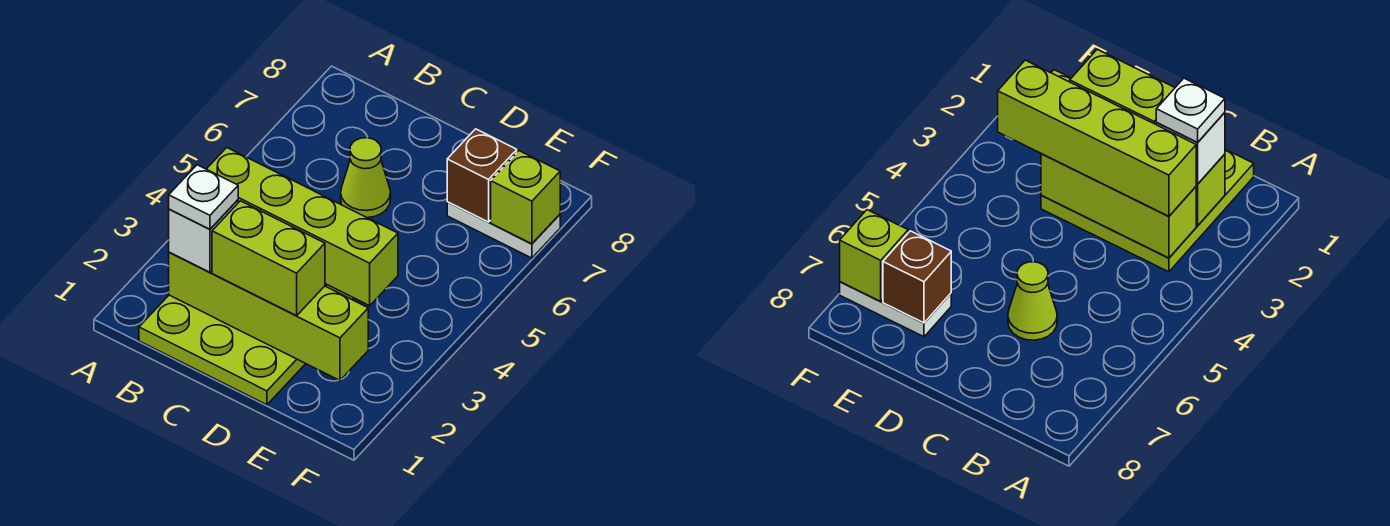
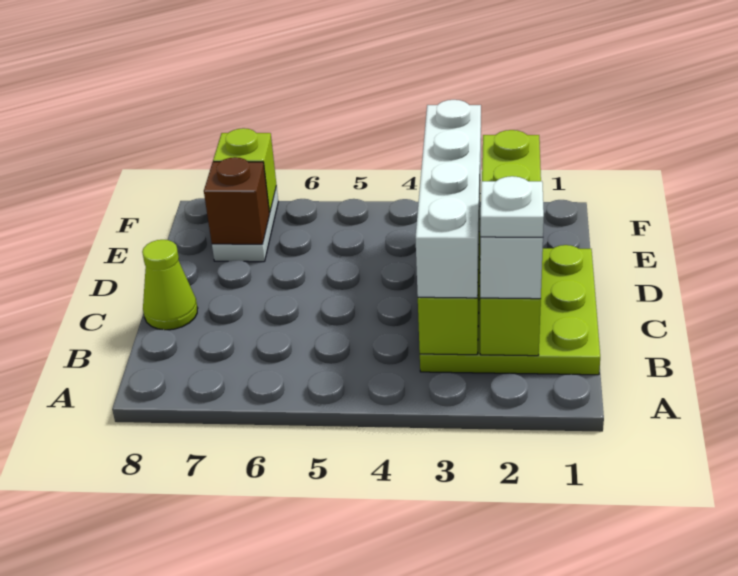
lime brick B3:E3 level 3 -> white brick B3:E3 level 3
lime cone C6 level 1 -> lime cone C8 level 1

